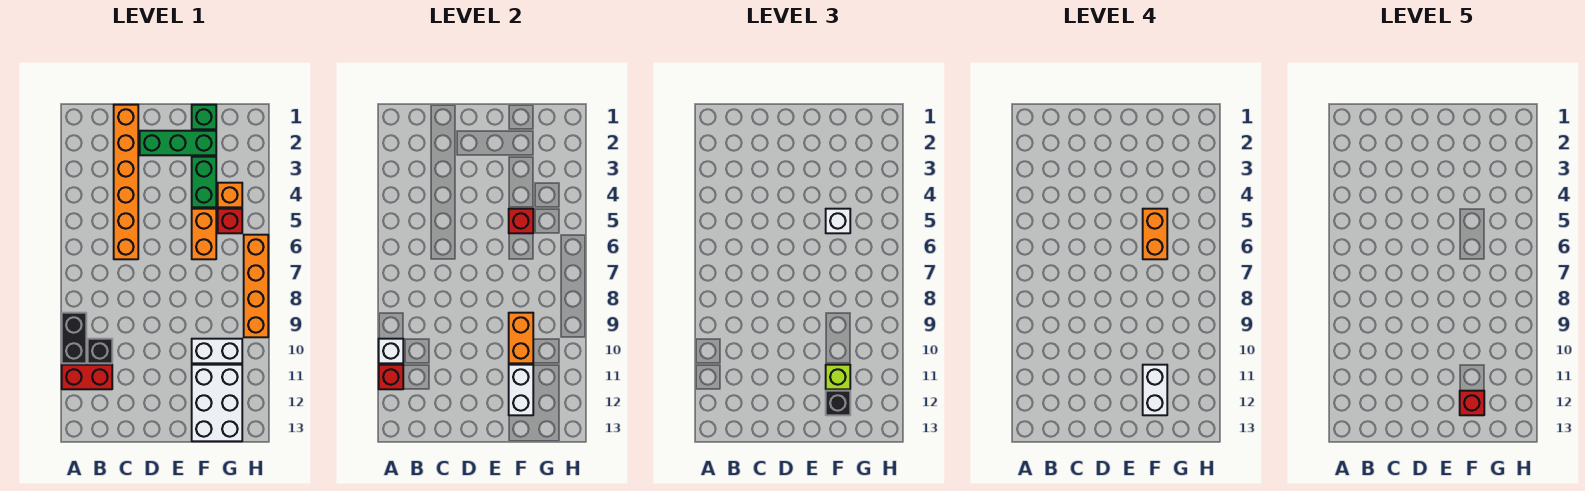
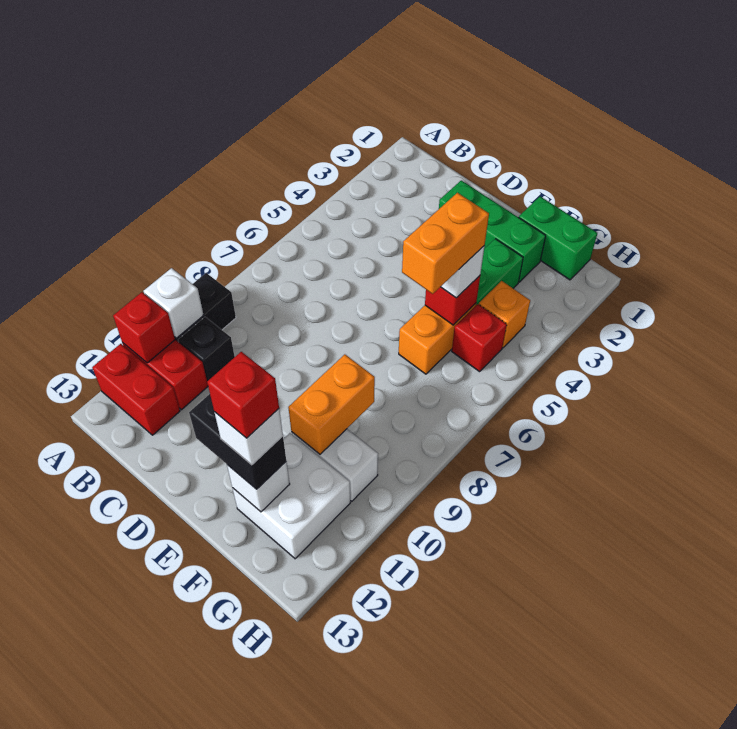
none -> red brick A12:B12 level 1
orange brick C1:C6 level 1 -> none
green brick F1 level 1 -> green brick F1:G1 level 1
white brick F11:G13 level 1 -> white brick F11:G12 level 1
white brick F11:F12 level 2 -> white brick F12 level 2
lime brick F11 level 3 -> none
white brick F11:F12 level 4 -> white brick F12 level 4
black brick F12 level 3 -> black brick E12:F12 level 3
orange brick H6:H9 level 1 -> none

